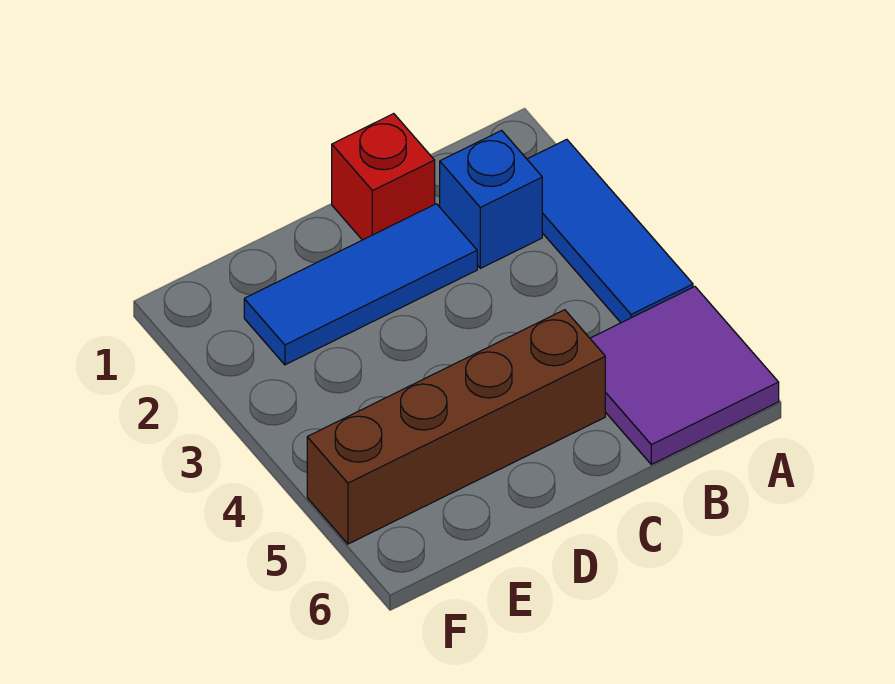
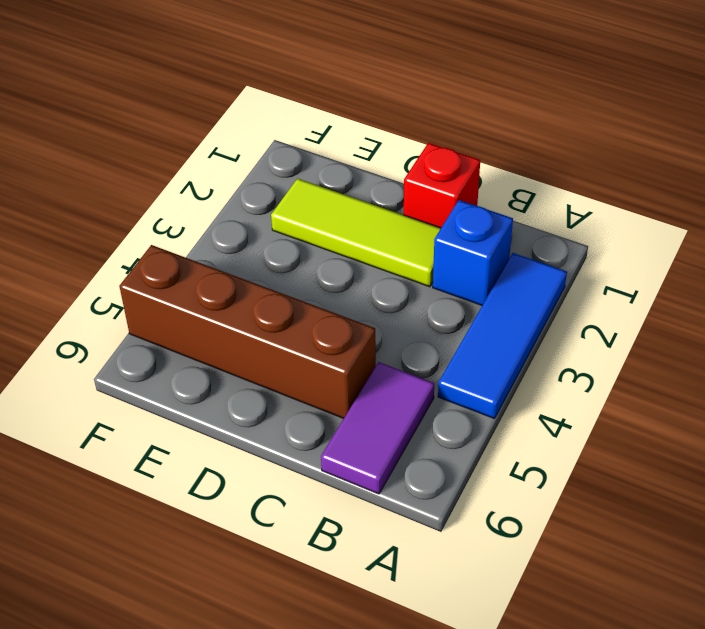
purple tile A5:B6 level 1 -> purple tile B5:B6 level 1
blue tile C2:E2 level 1 -> lime tile C2:E2 level 1

